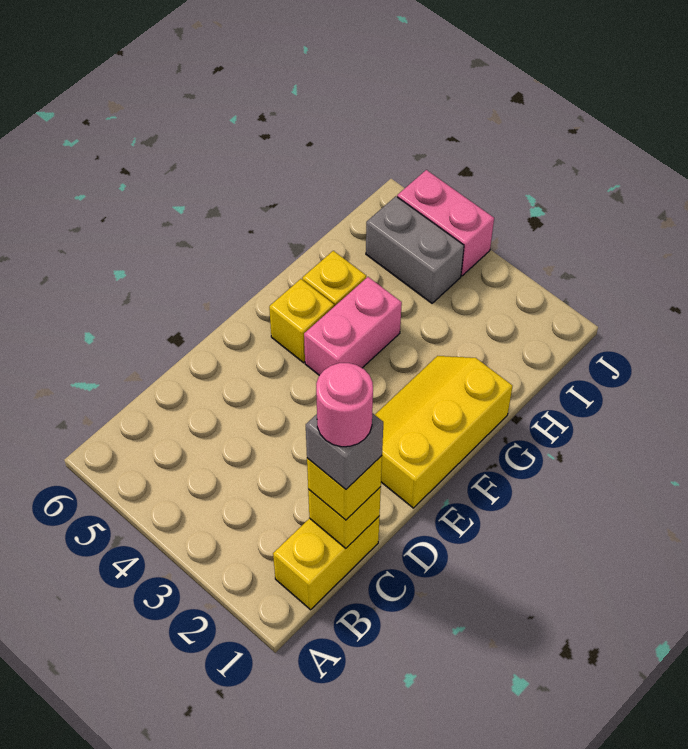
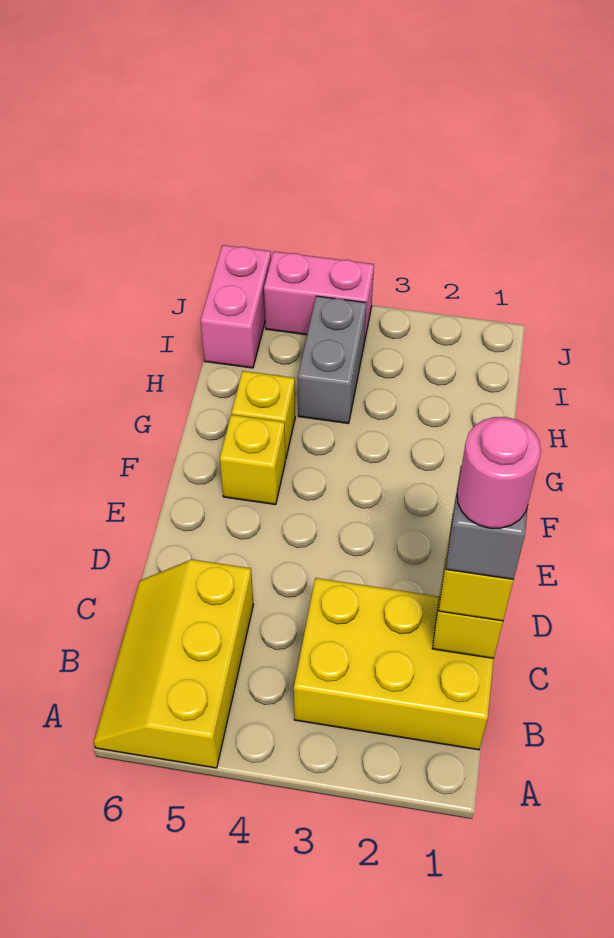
yellow brick B1:C1 level 1 -> yellow brick B1:C3 level 1
yellow slope E1:G2 level 1 top 1 -> yellow slope A5:C6 level 1 top 5
pink brick F4:G4 level 1 -> pink brick I6:J6 level 1
grey brick I4:I5 level 1 -> grey brick H4:I4 level 1

